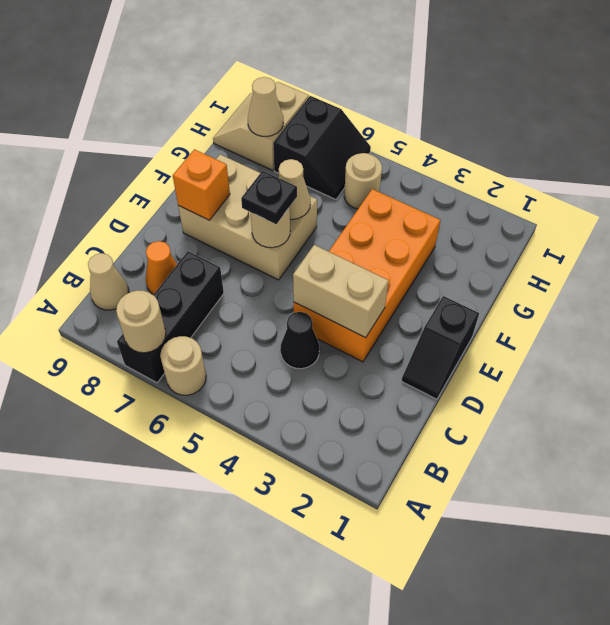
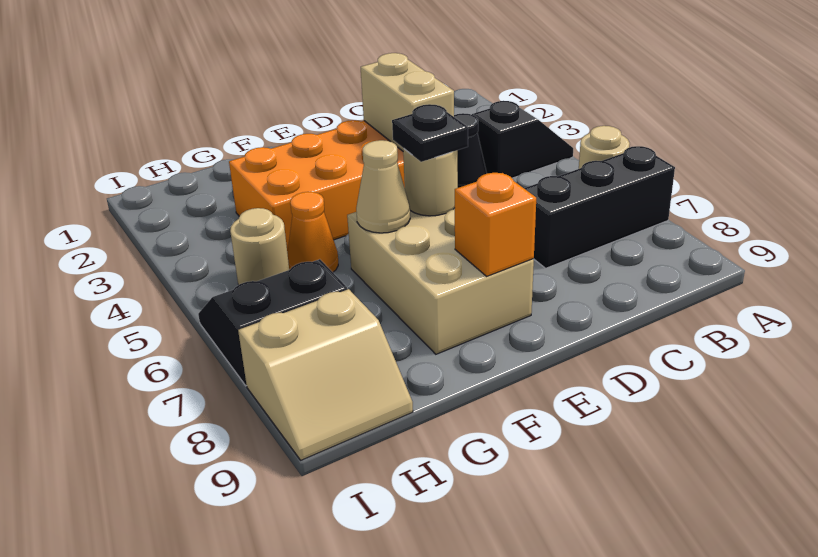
tan round brick A7 level 2 -> none
tan cone B9 level 1 -> none
orange cone C8 level 1 -> orange cone G5 level 1
black slope D1:E1 level 1 top E -> black slope A4:B4 level 1 top B
tan cone H8 level 2 -> none

